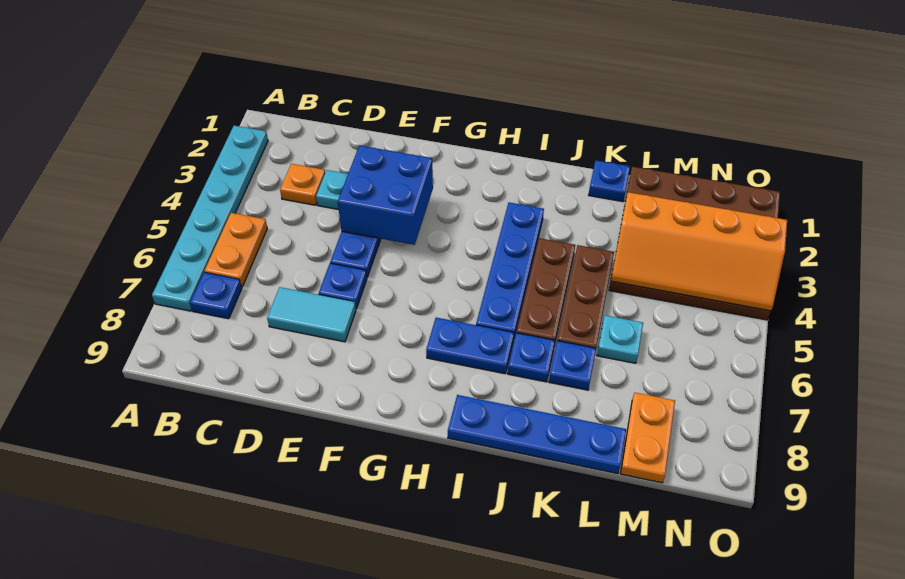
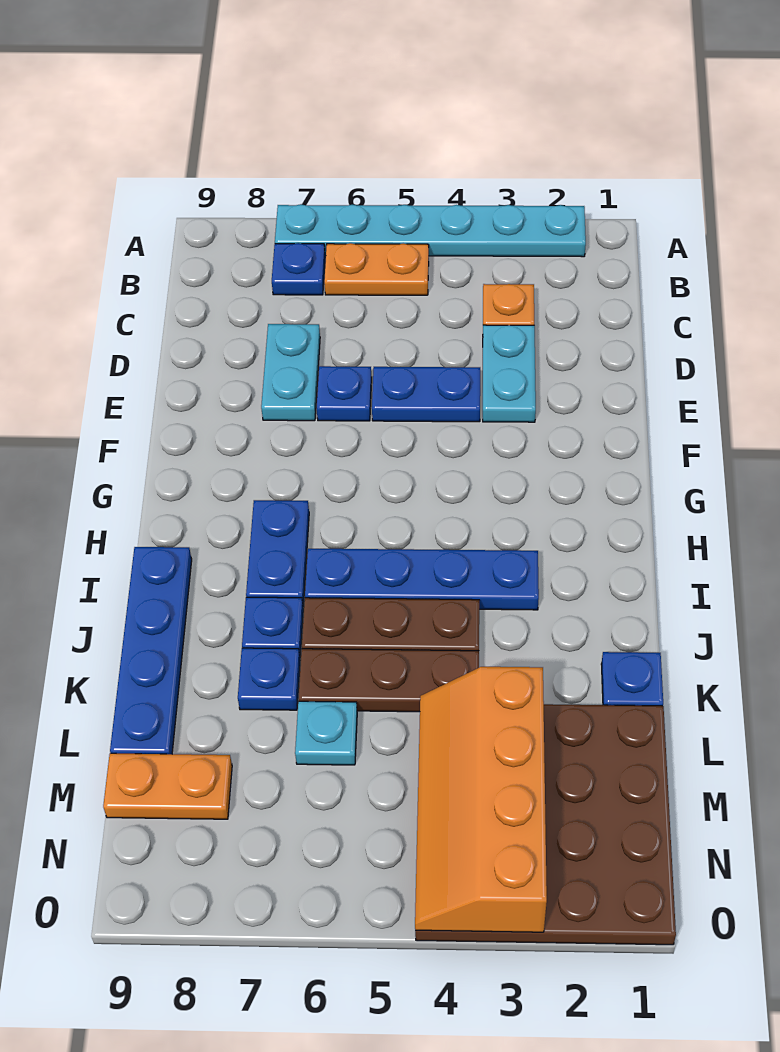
cyan tile D7:E7 level 1 -> cyan plate D7:E7 level 1
blue brick E3:F4 level 2 -> none

